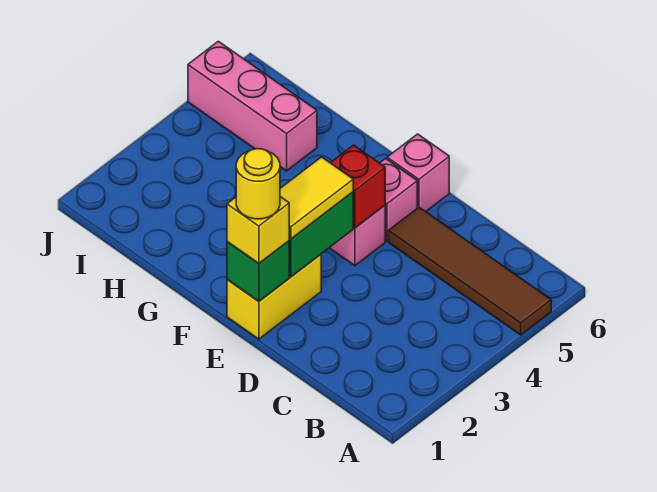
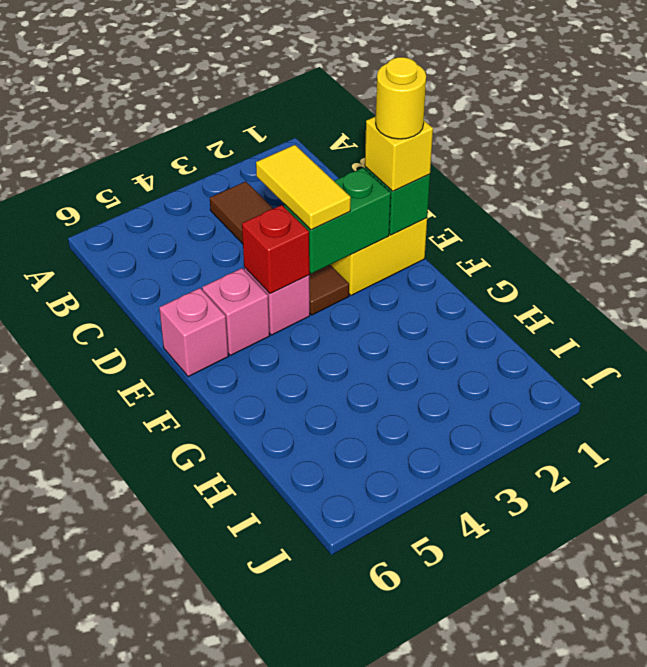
brown tile A5:D5 level 1 -> brown tile B3:E3 level 1
yellow tile E2:E3 level 3 -> yellow tile D3:E3 level 3
pink brick H5:J5 level 1 -> none

